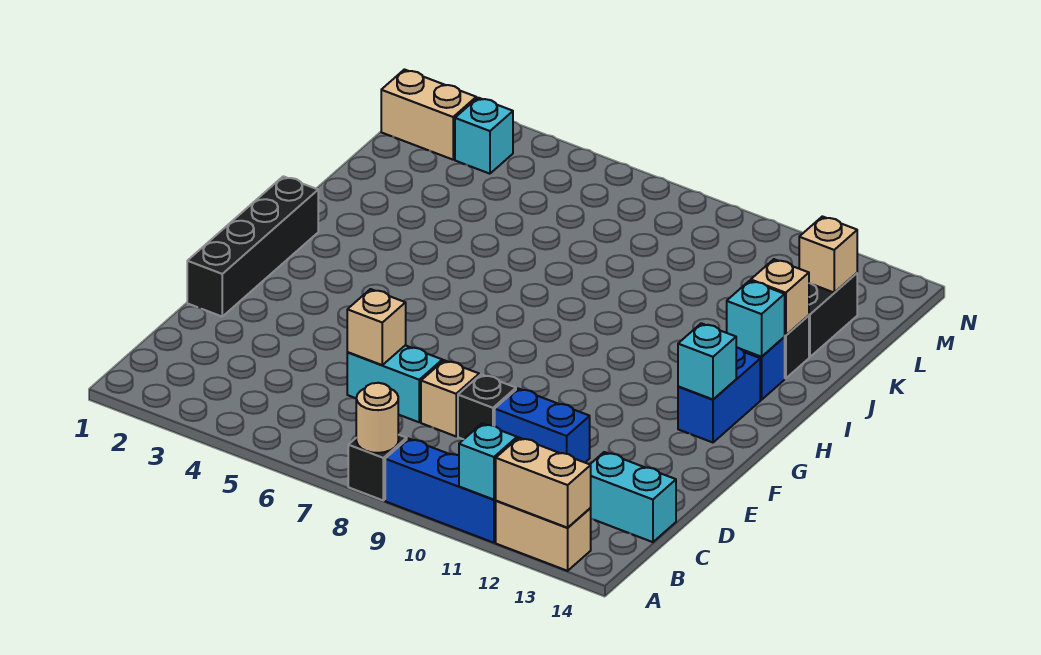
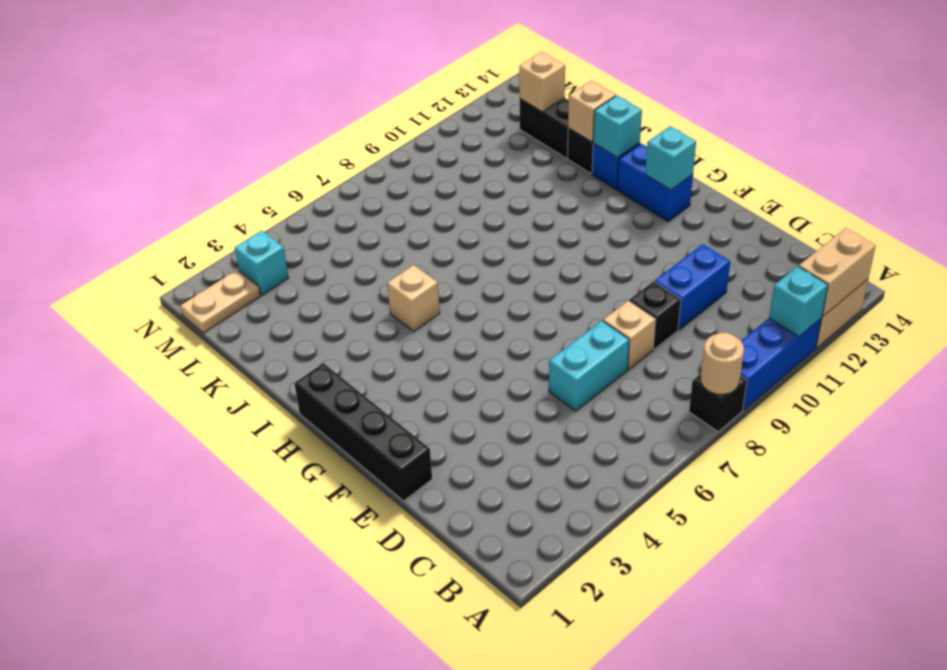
cyan brick C13:C14 level 1 -> none
tan brick D6 level 2 -> tan brick I5 level 1
tan brick M1:M2 level 1 -> tan plate M1:M2 level 1

